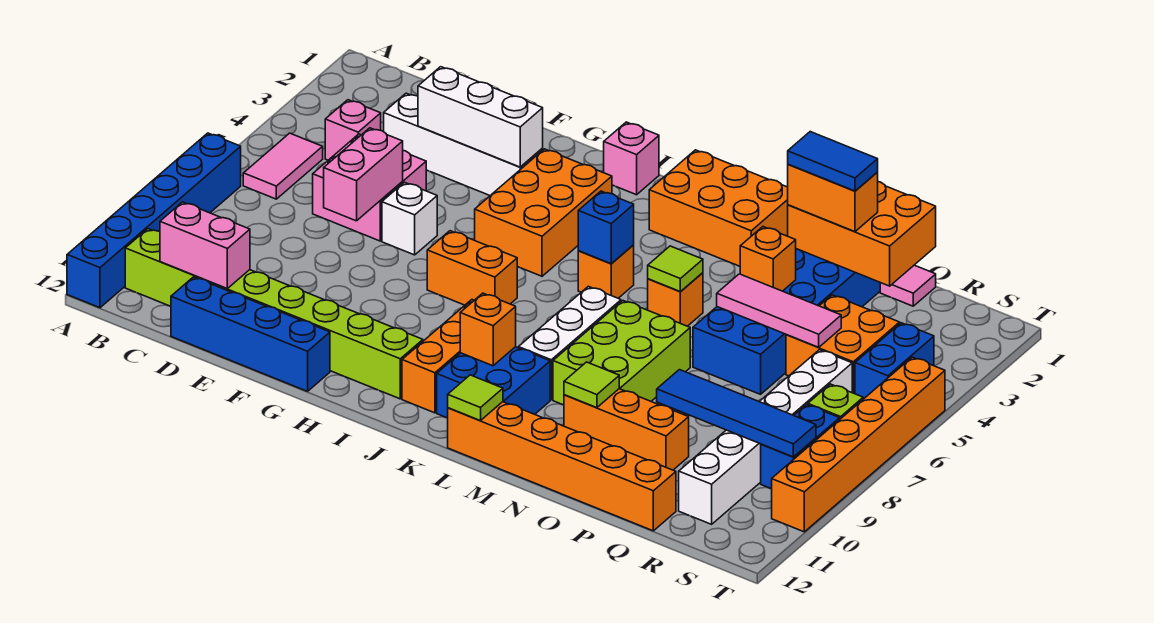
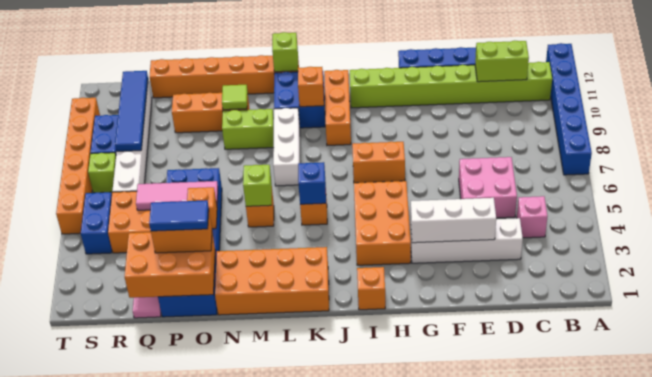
pink tile B5:B6 level 1 -> none
pink brick C11:D11 level 2 -> lime brick C11:D11 level 2
pink brick E6:E7 level 2 -> none
white brick F6 level 1 -> none
pink brick I1 level 1 -> orange brick I1 level 1
orange brick K1:M2 level 1 -> orange brick K1:N2 level 1
lime tile L12 level 2 -> lime brick L12 level 2
lime tile M5 level 2 -> lime brick M5 level 2
lime brick M7:N9 level 1 -> lime brick M9:N9 level 1
blue tile P9:S9 level 2 -> blue tile R8:R11 level 2

